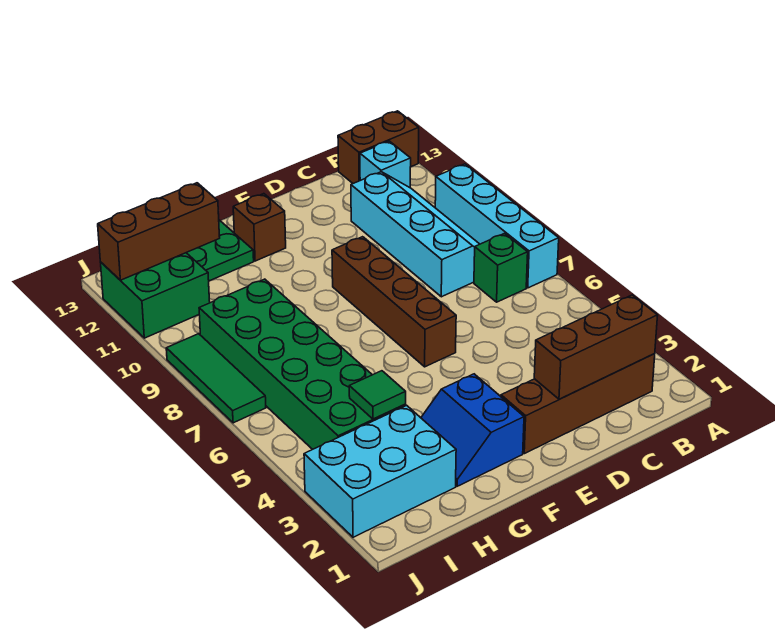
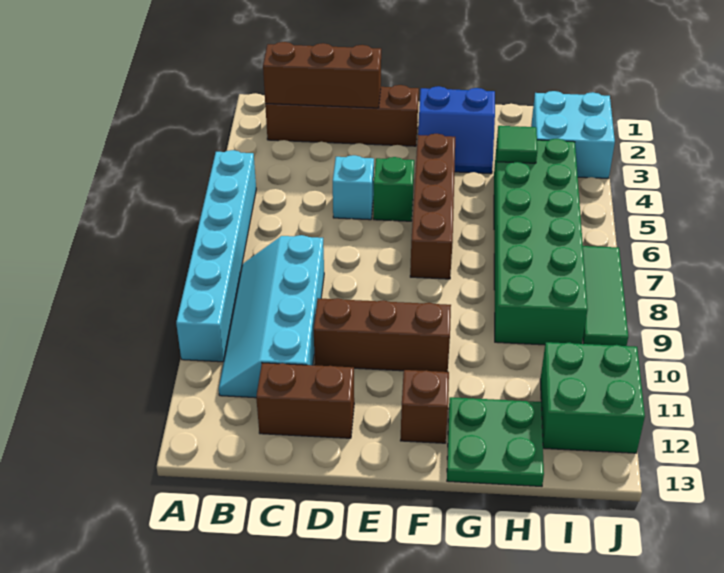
cyan brick A7:A10 level 1 -> cyan brick A5:A10 level 1
brown brick A13:B13 level 1 -> brown brick C12:D12 level 1
green brick B7 level 1 -> green brick E5 level 1
cyan brick B12 level 1 -> cyan brick D5 level 1
brown brick E6:E9 level 1 -> brown brick F4:F7 level 1
blue slope F2:G3 level 1 top F -> blue slope F2:G3 level 1 top 2
cyan brick H2:J3 level 1 -> cyan brick I2:J3 level 1
brown brick H12:J12 level 2 -> brown brick D10:F10 level 1

